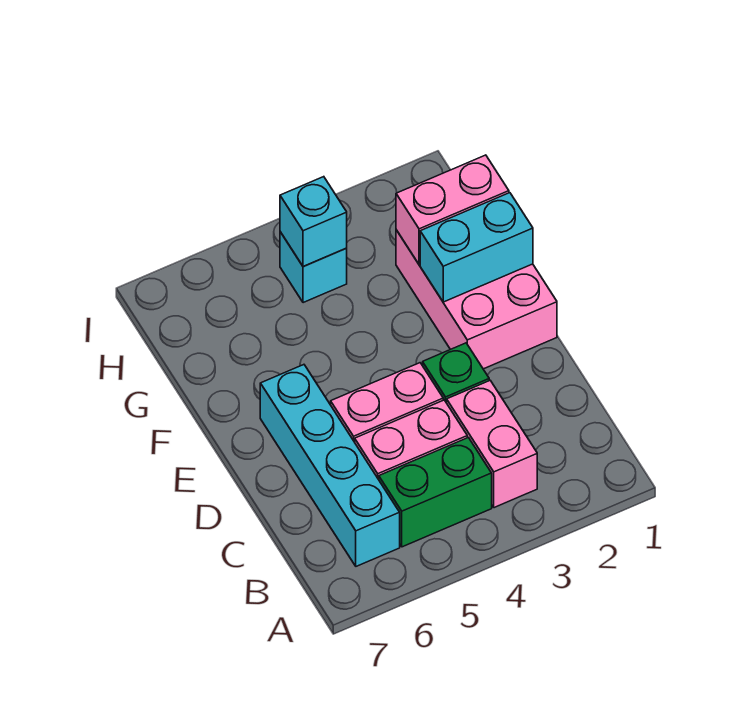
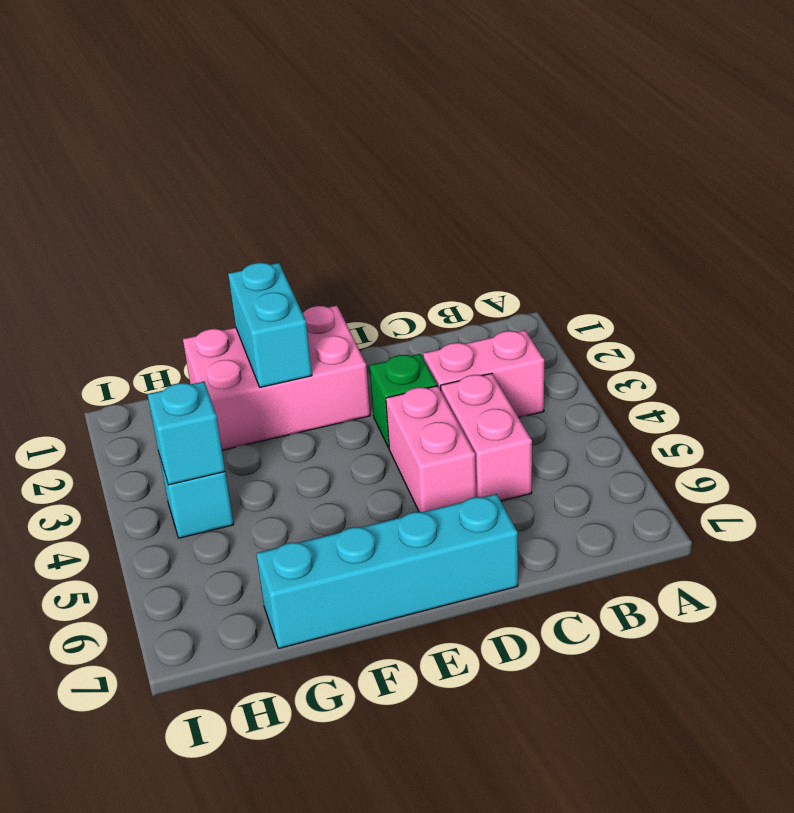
green brick B4:B5 level 1 -> none
cyan brick B6:E6 level 1 -> cyan brick D7:G7 level 1
pink brick G1:G2 level 2 -> none

